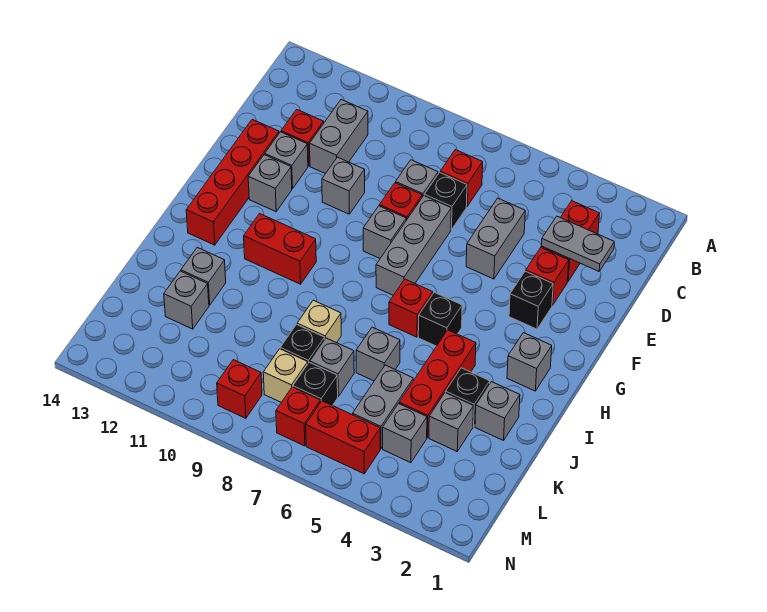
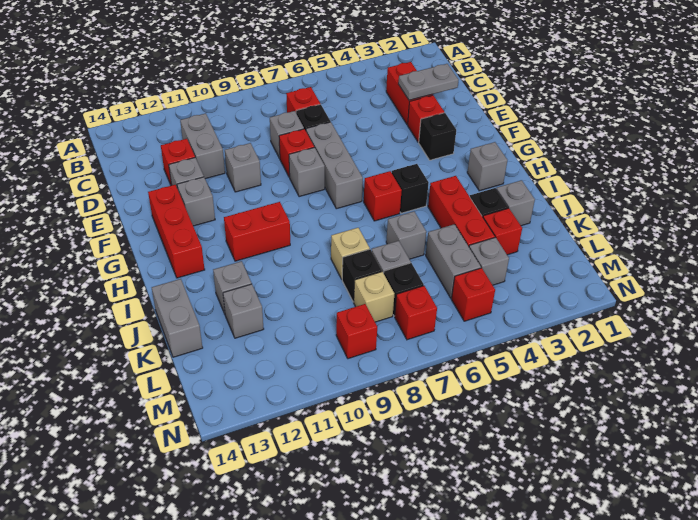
grey brick D5:E5 level 1 -> grey brick J14:K14 level 1
red brick E13:H13 level 1 -> red brick F13:H13 level 1
grey brick K3 level 1 -> red brick K3 level 1
red brick M5:M6 level 1 -> red brick M5 level 1

